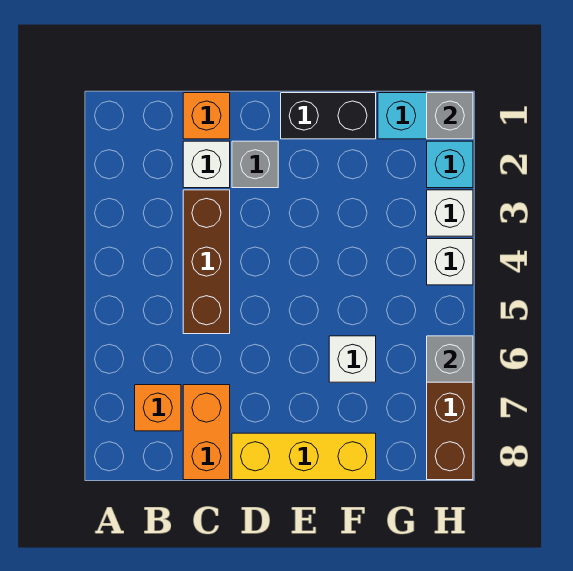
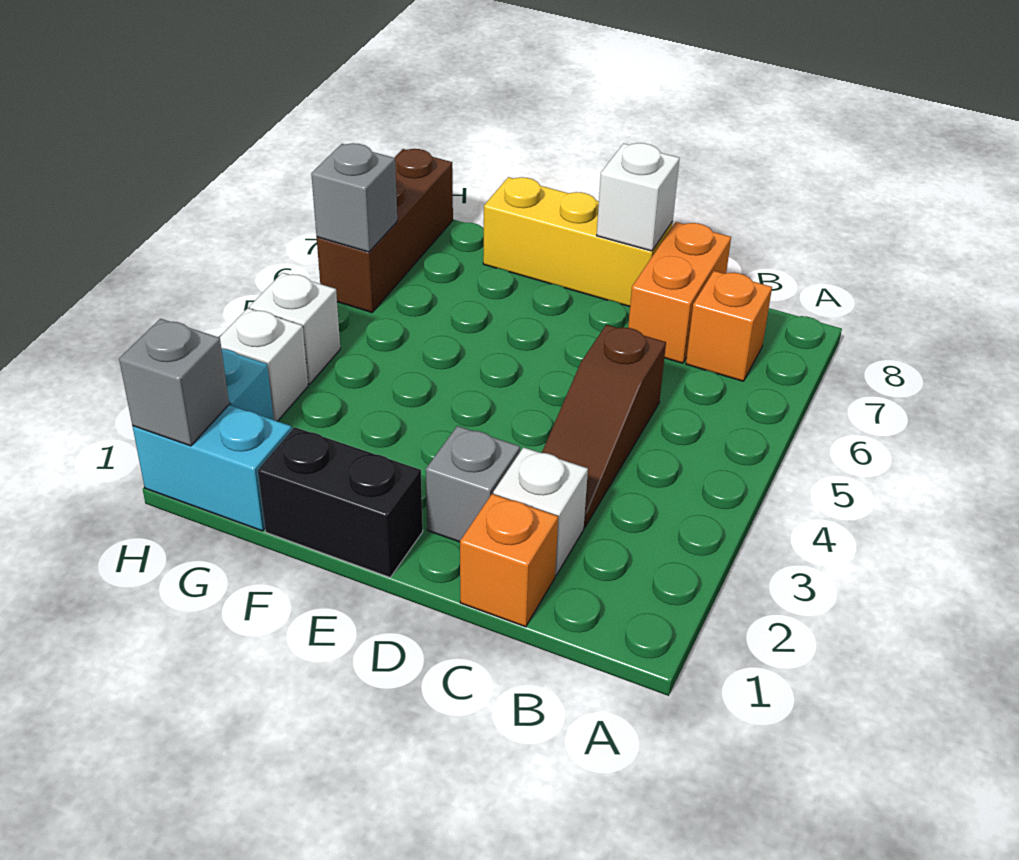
brown brick C3:C5 level 1 -> brown slope C3:C5 level 1 top 5
white brick F6 level 1 -> white brick D8 level 2

